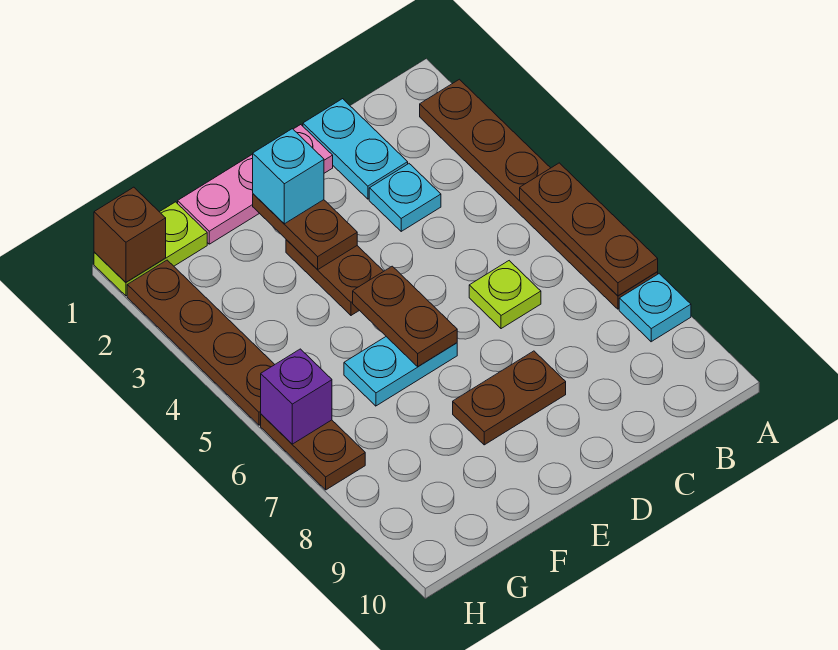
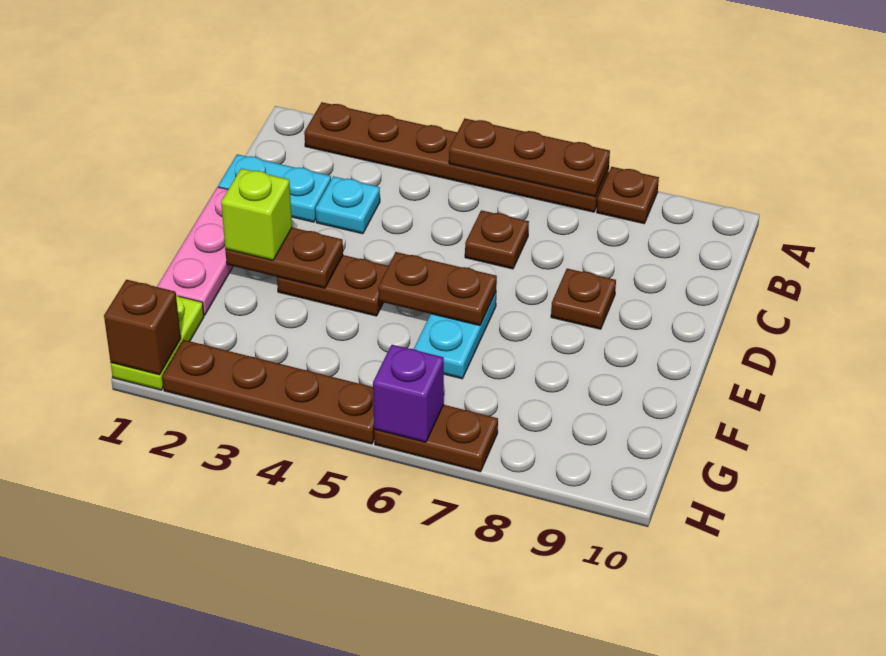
cyan plate A8 level 1 -> brown plate A8 level 1
lime plate C6 level 1 -> brown plate C6 level 1
brown plate D8:E8 level 1 -> brown plate D8 level 1
cyan brick E2 level 3 -> lime brick E2 level 3

